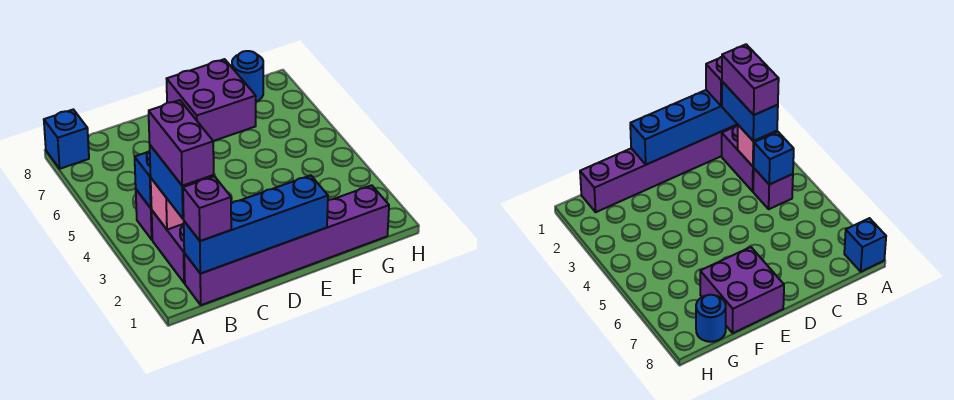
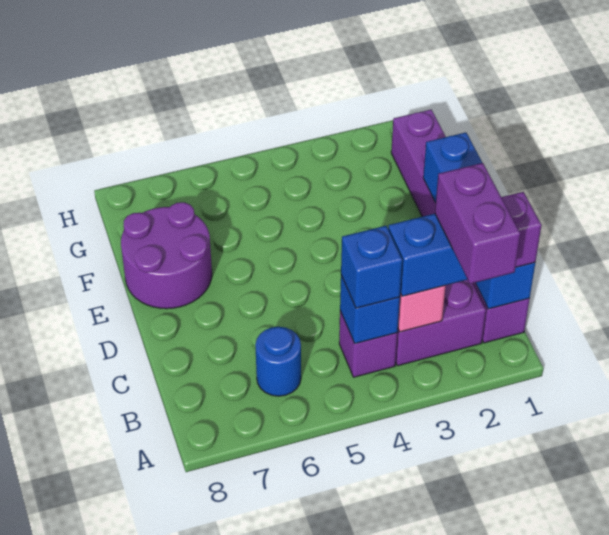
blue brick A8 level 1 -> blue brick B4 level 3
purple brick B2:B3 level 4 -> purple brick A2:B2 level 4
purple brick E7:F8 level 1 -> purple round brick E7:F8 level 1
blue round brick G8 level 1 -> blue round brick B6 level 1

